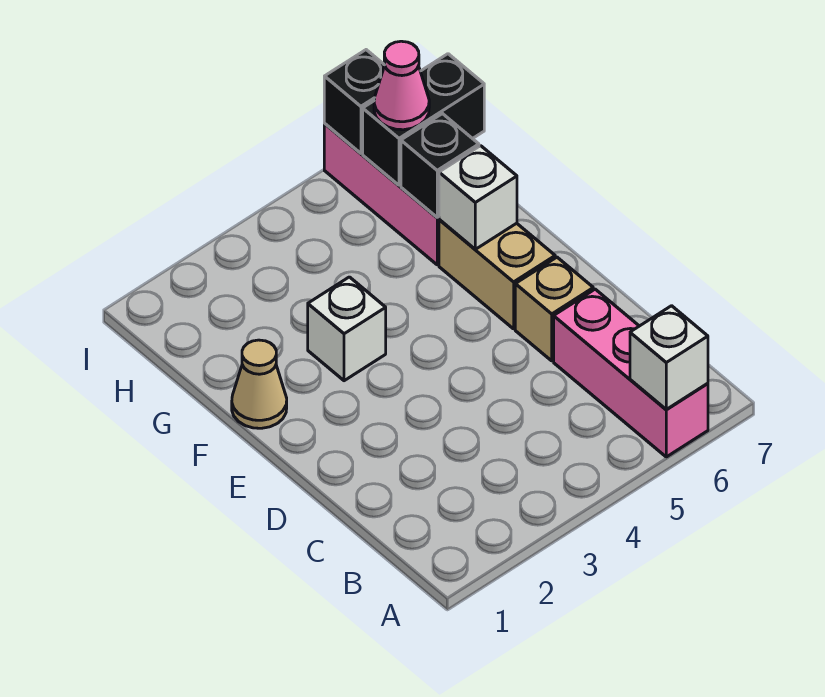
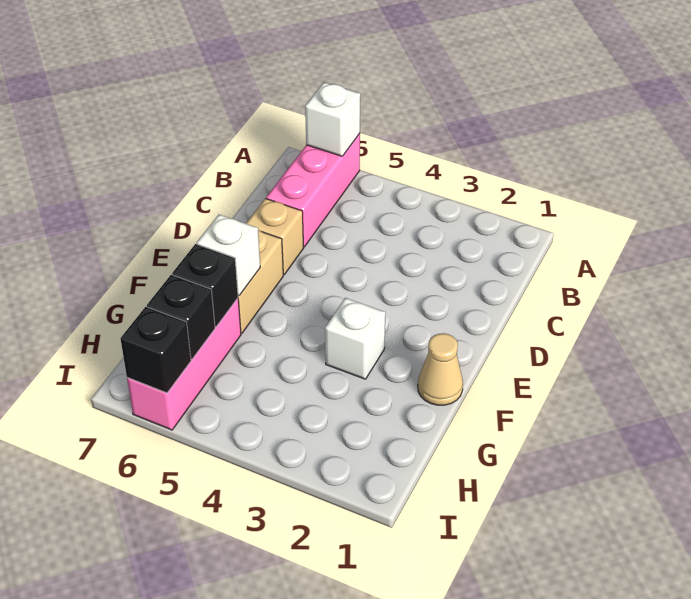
black brick H6:H7 level 2 -> black brick H6 level 2
pink cone H6 level 3 -> none

